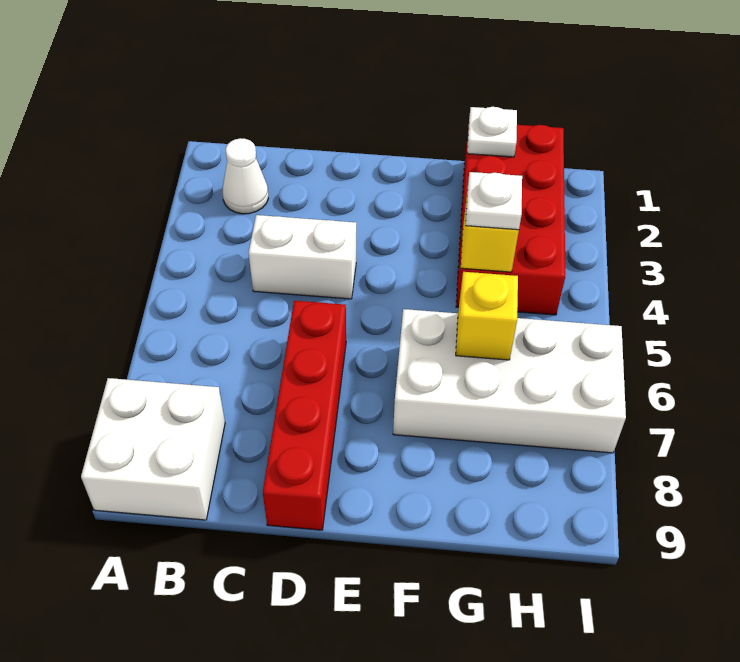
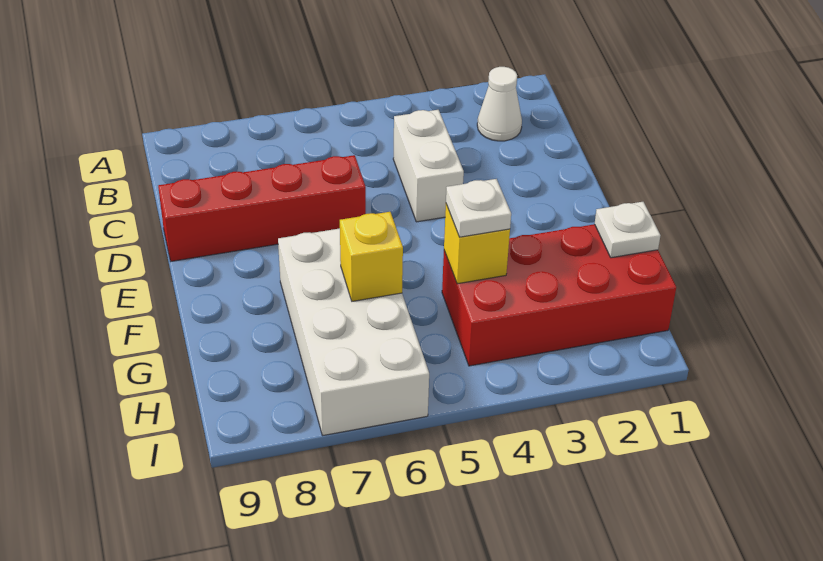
white brick A8:B9 level 1 -> none

